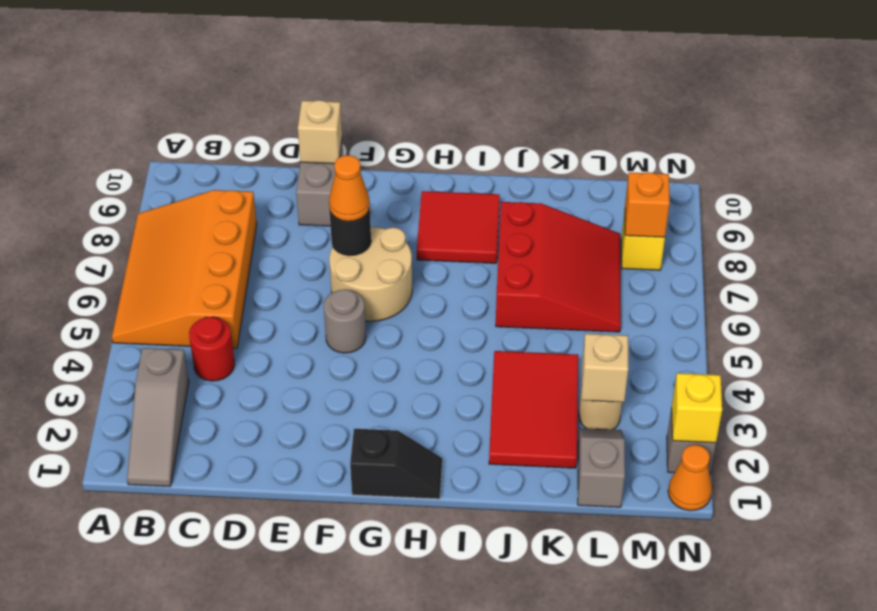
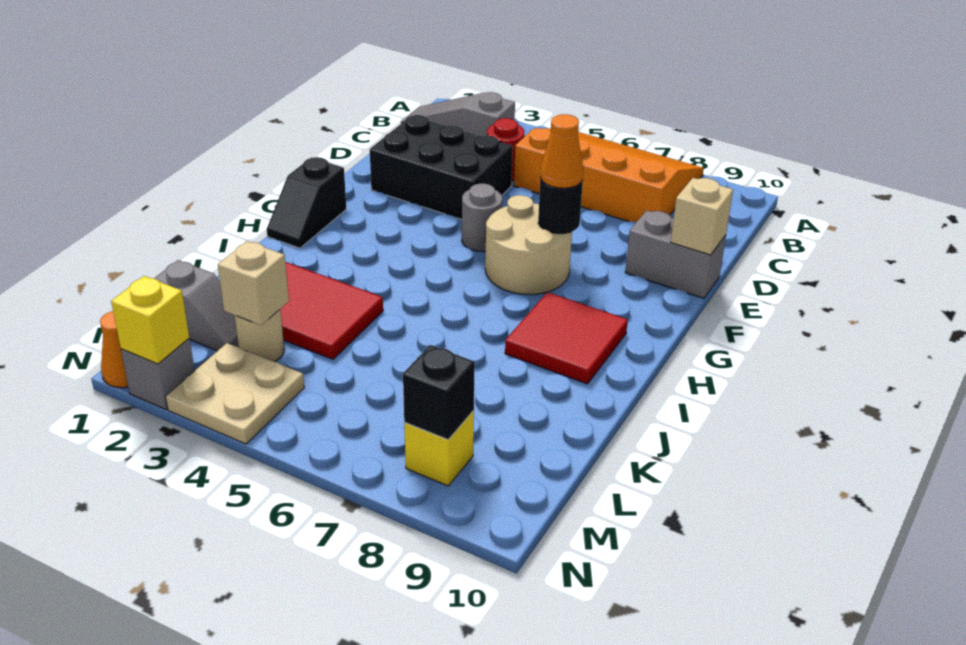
none -> black brick D2:E4 level 1
red slope J6:L8 level 1 top J -> none
none -> tan plate M3:N4 level 1
orange brick M8 level 2 -> black brick M8 level 2

